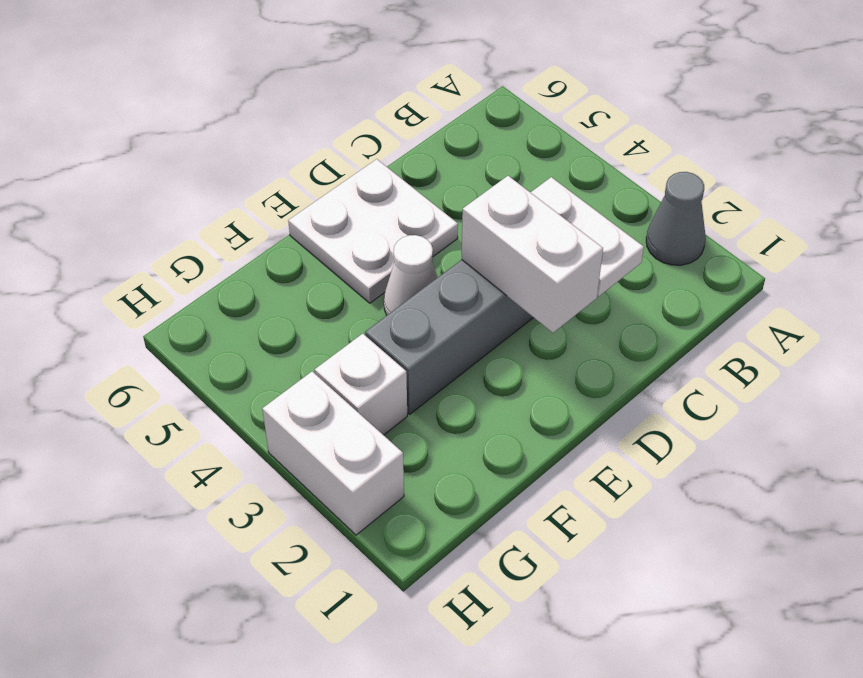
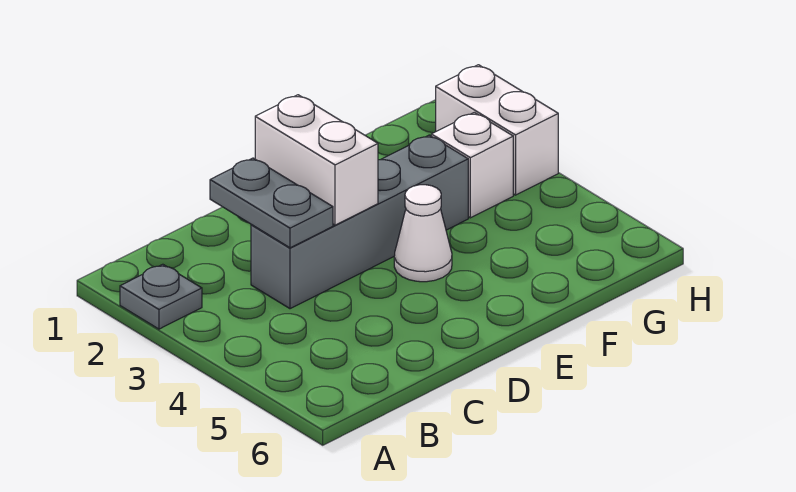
grey cone A2 level 1 -> grey plate A2 level 1
white plate C2:C3 level 2 -> grey plate C2:C3 level 2
white plate D5:E6 level 1 -> none

